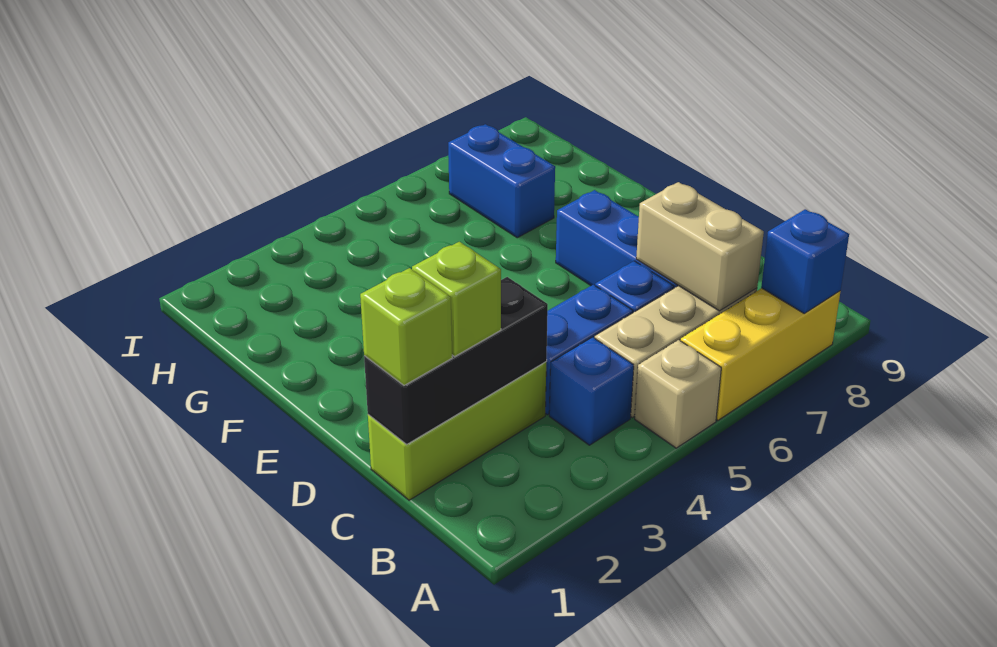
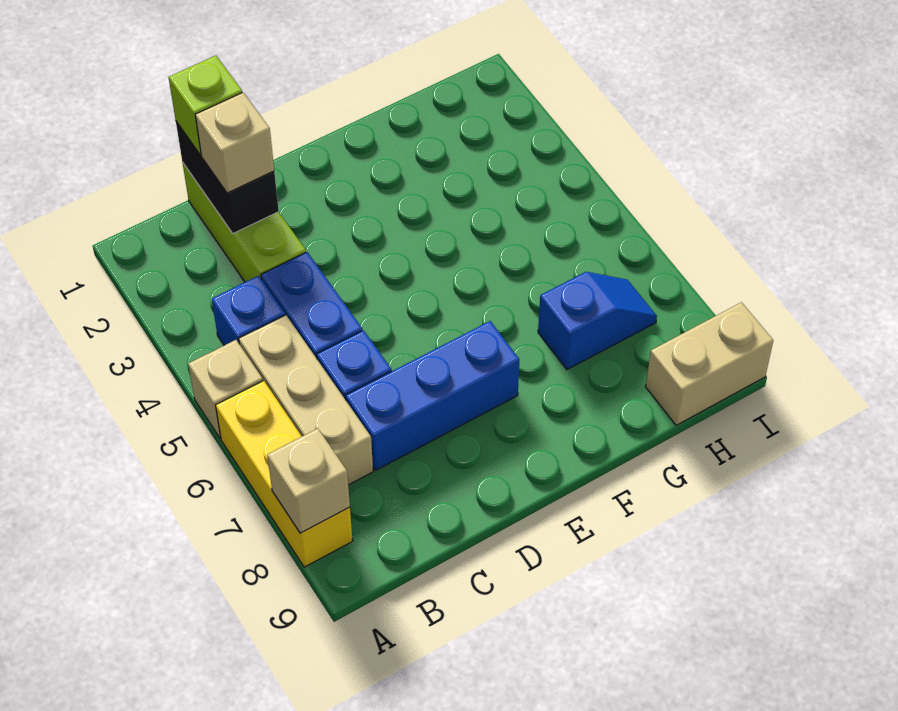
blue brick A8 level 2 -> tan brick A8 level 2
tan brick B7:C7 level 2 -> tan brick H9:I9 level 1
black brick C1:C3 level 2 -> black brick C1:C2 level 2
lime brick C2 level 3 -> tan brick C2 level 3
blue brick G7:H7 level 1 -> blue slope G7:H7 level 1 top G

